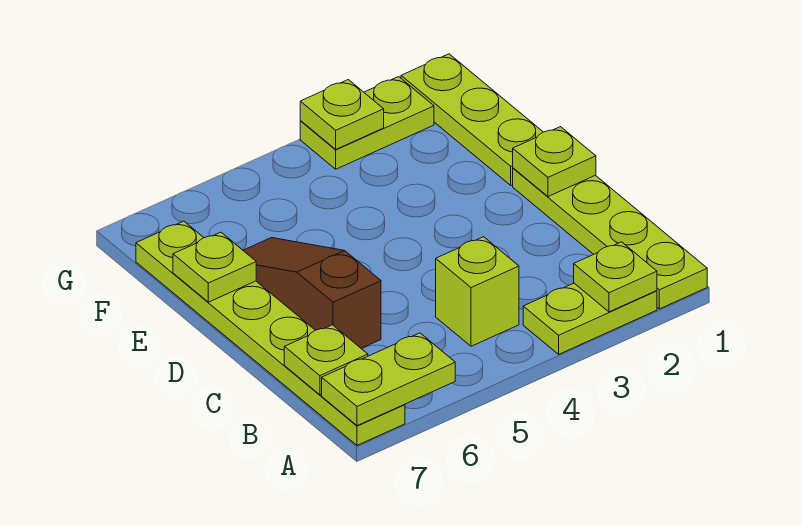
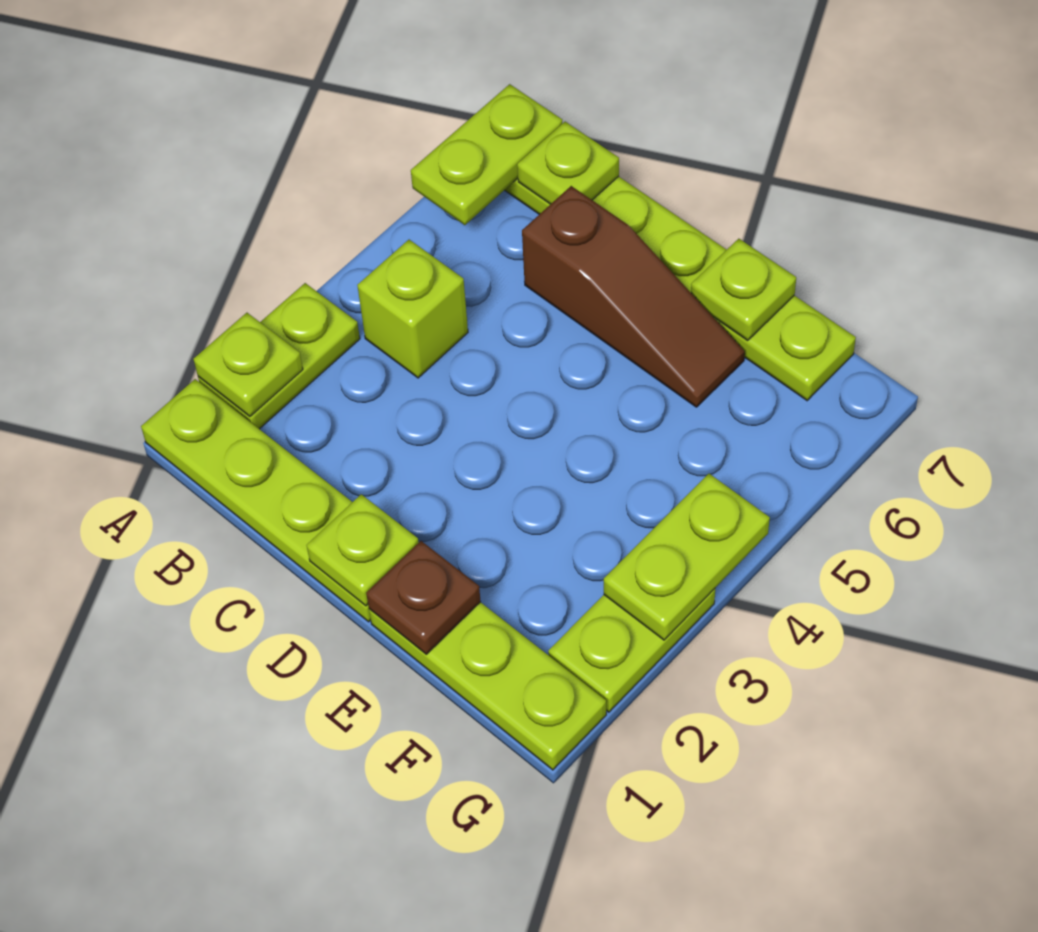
none -> brown plate E1 level 2
lime plate G3 level 2 -> lime plate G3:G4 level 2

